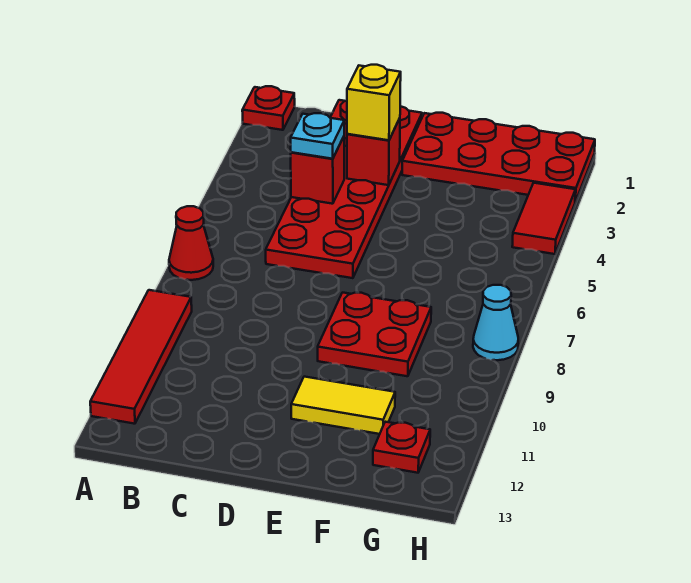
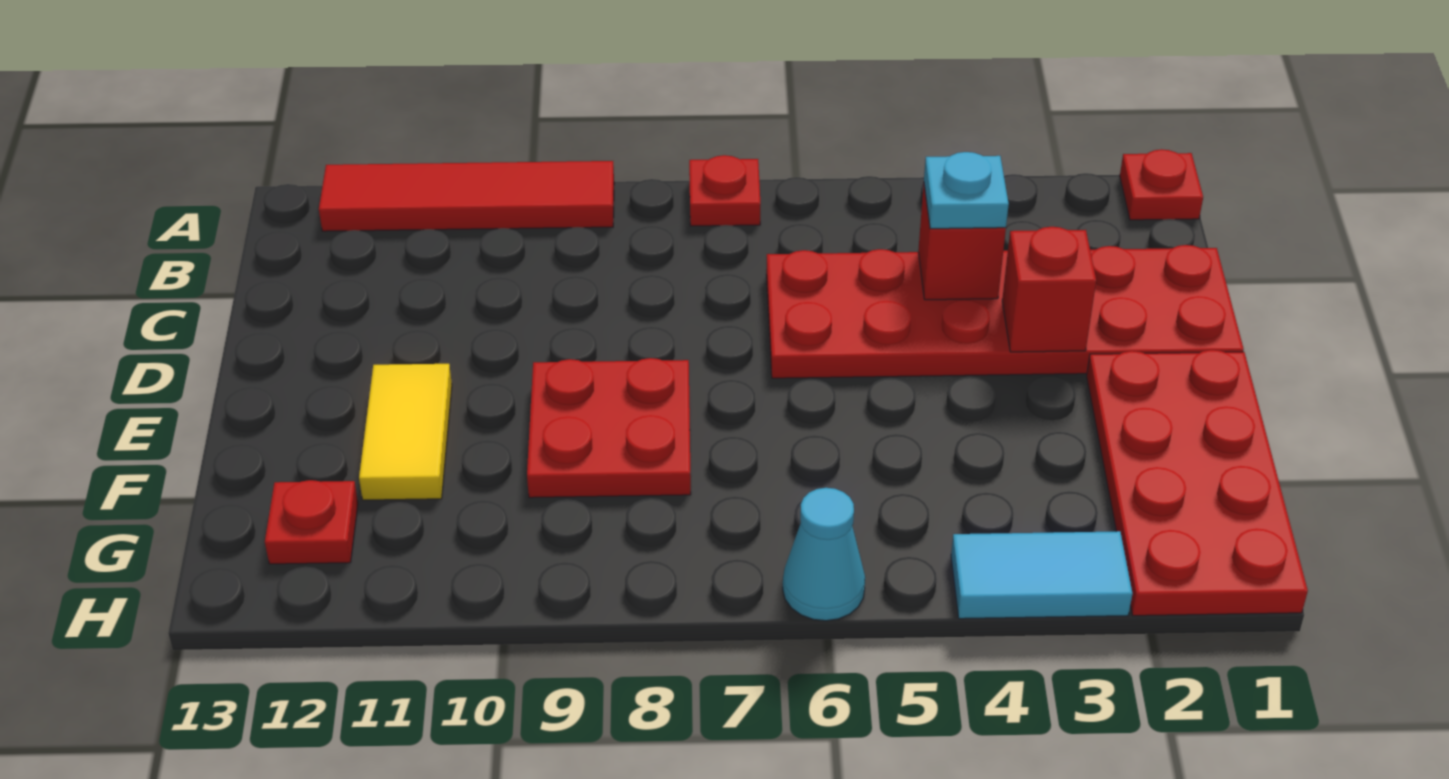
red cone A7 level 1 -> red plate A7 level 1
yellow brick D3 level 3 -> none
red tile H3:H4 level 1 -> cyan tile H3:H4 level 1
cyan cone H8 level 1 -> cyan cone H6 level 1

